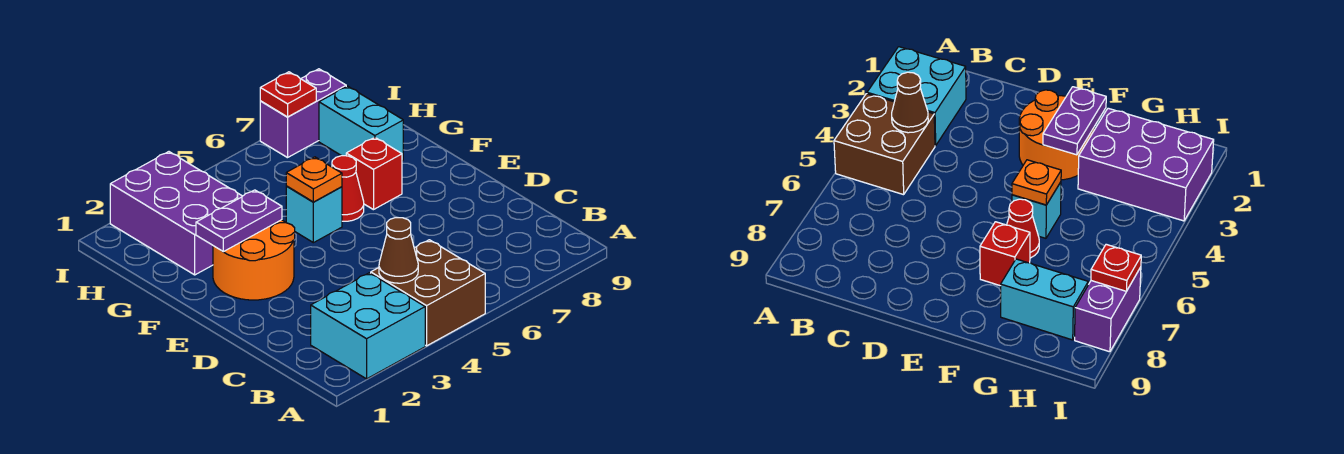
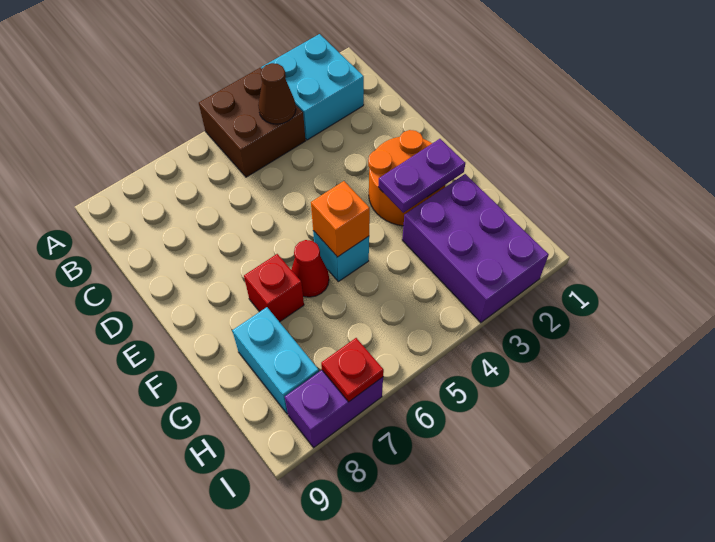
orange plate F5 level 2 -> orange brick F5 level 2

